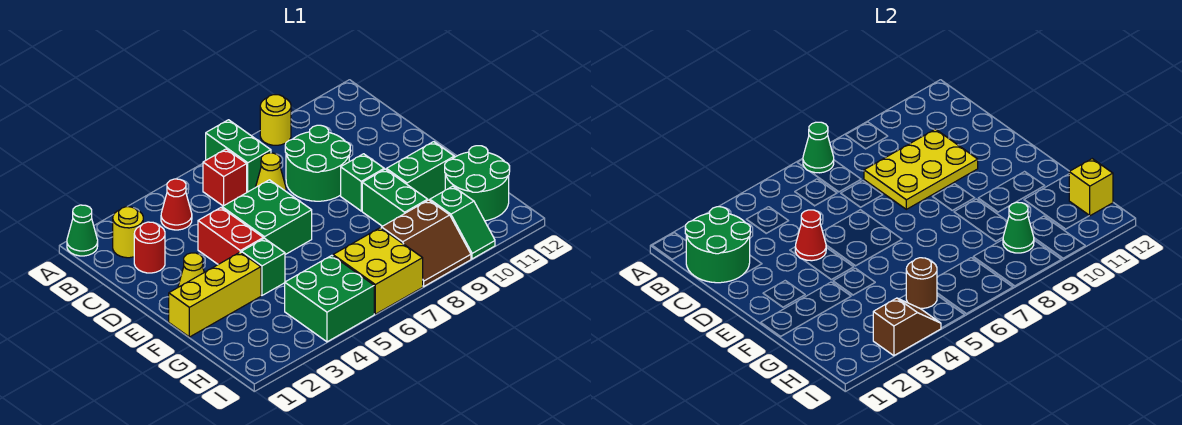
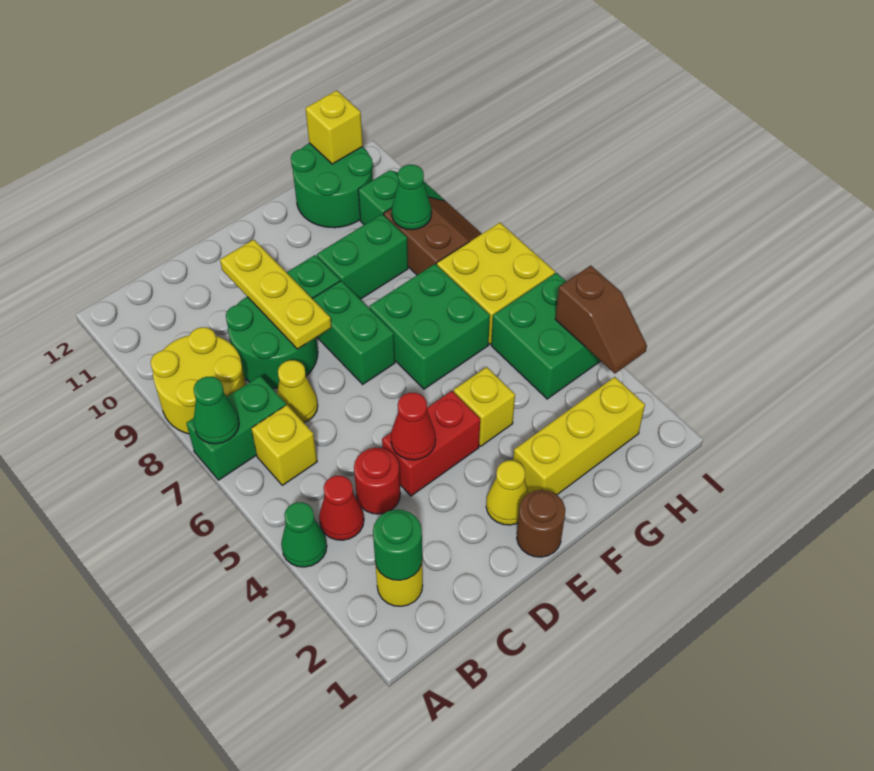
green cone A1 level 1 -> green cone A4 level 1
yellow round brick A9 level 1 -> yellow round brick A8:B9 level 1
green round brick B1:C2 level 2 -> green round brick B2 level 2
red brick B6 level 1 -> yellow brick B6 level 1
red round brick C2 level 1 -> red round brick C4 level 1
yellow plate C8:D10 level 2 -> yellow plate D8:D10 level 2
green brick D5:E6 level 1 -> green brick F6:G7 level 1
yellow brick F1:F3 level 1 -> yellow brick F2:H2 level 1
green brick F4 level 1 -> yellow brick F4 level 1
green brick F10:F11 level 1 -> green brick E7:E8 level 1
brown round brick H5 level 2 -> brown round brick E1 level 1
brown slope I3:I4 level 2 top 3 -> brown slope I3:I4 level 2 top 4

